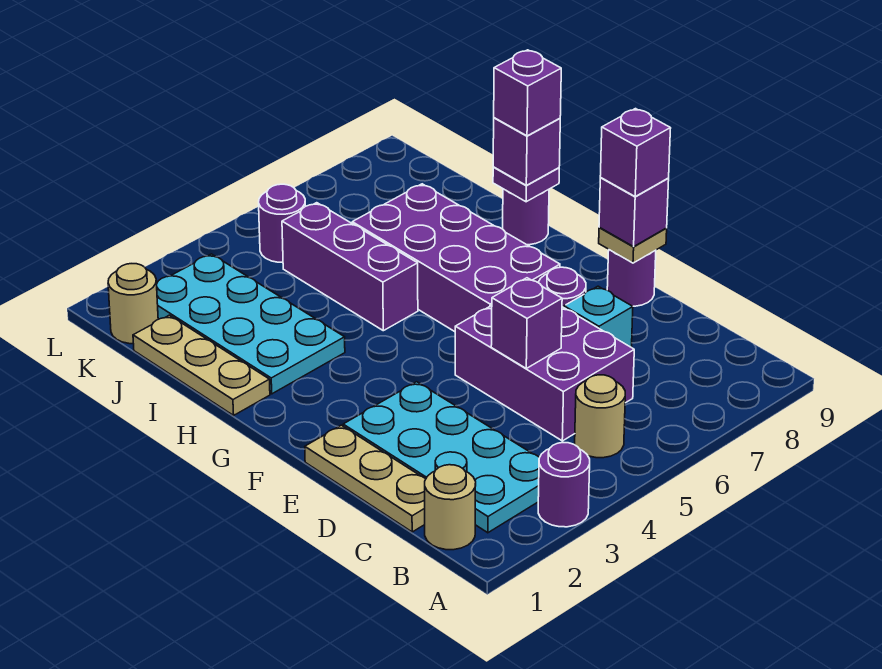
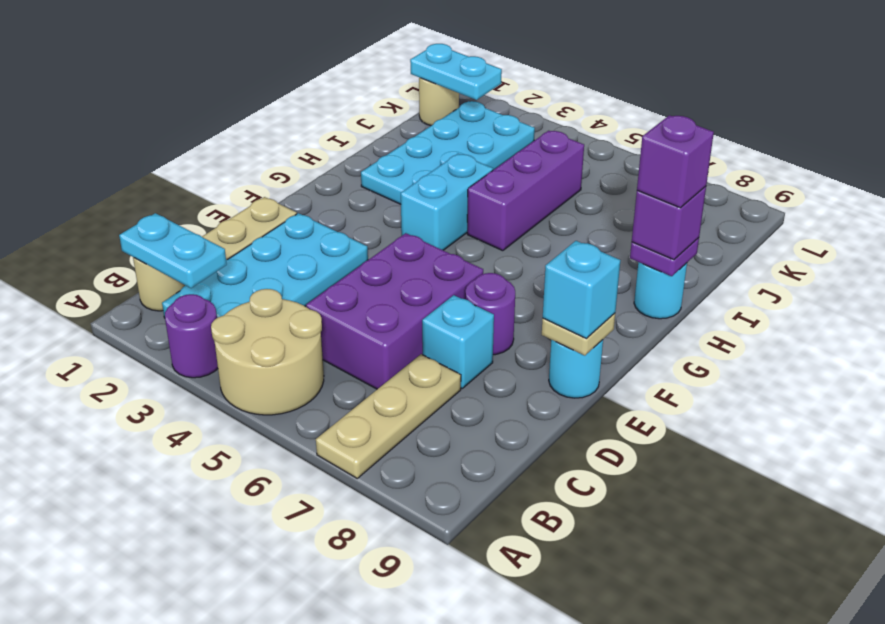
none -> cyan plate B1:B2 level 2
tan round brick B5 level 1 -> tan round brick A4:B5 level 1
purple brick D5 level 2 -> none
purple round brick E9 level 1 -> cyan round brick E9 level 1
purple brick E9 level 3 -> cyan brick E9 level 3
purple brick E9 level 4 -> none
purple brick F6:I7 level 1 -> none
none -> cyan brick G4:H4 level 1
tan plate H1:J1 level 1 -> tan plate A7:C7 level 1
purple round brick H9 level 1 -> cyan round brick H9 level 1
none -> cyan plate K1:K2 level 2
purple round brick K5 level 1 -> none

